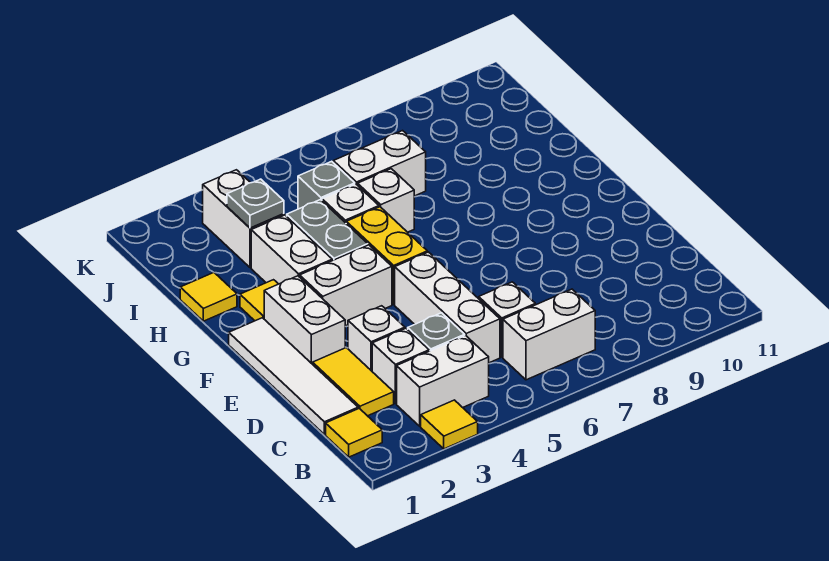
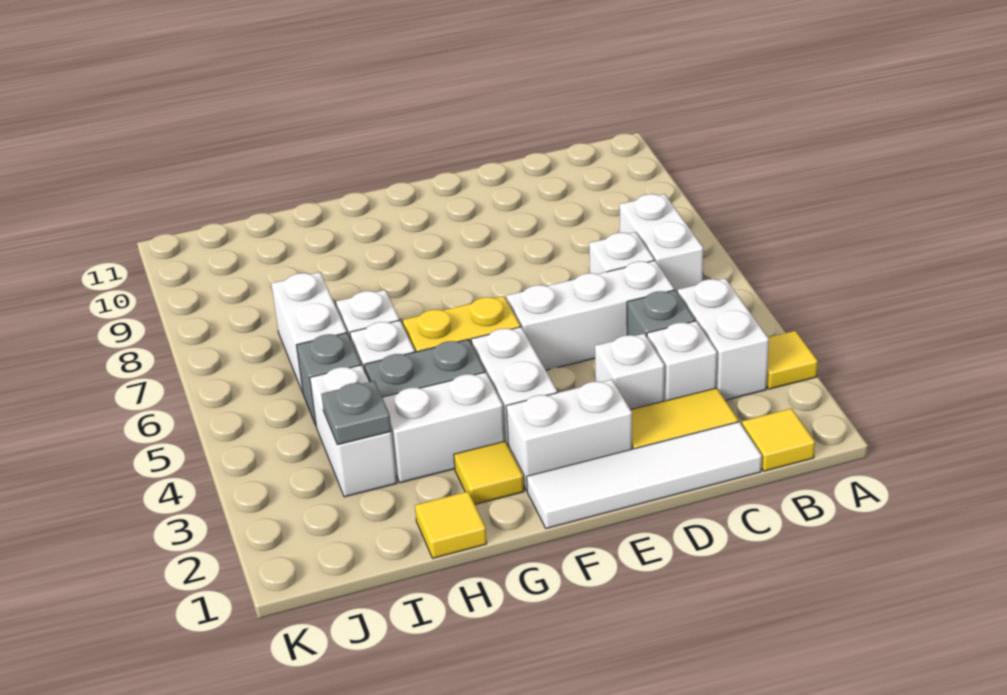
white brick I3:J3 level 1 -> white brick I3:I4 level 1

